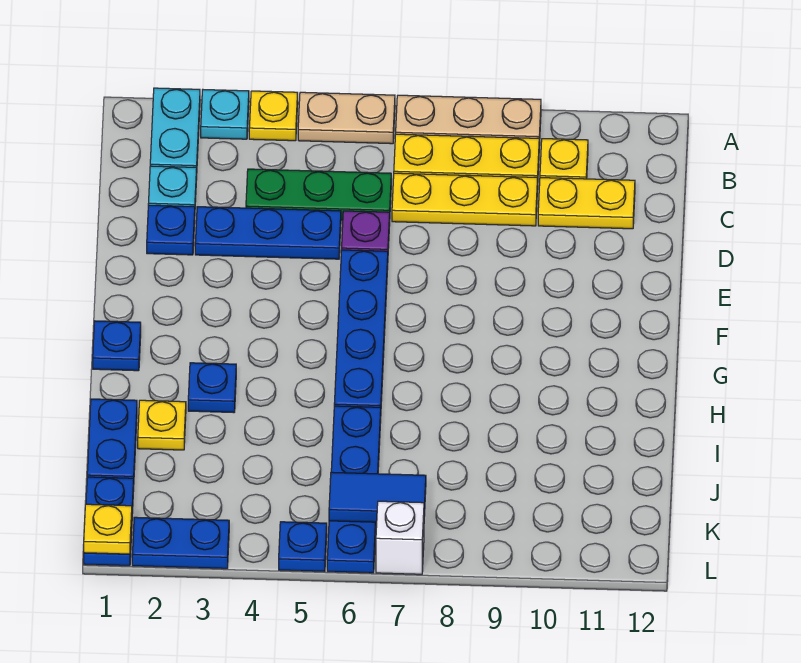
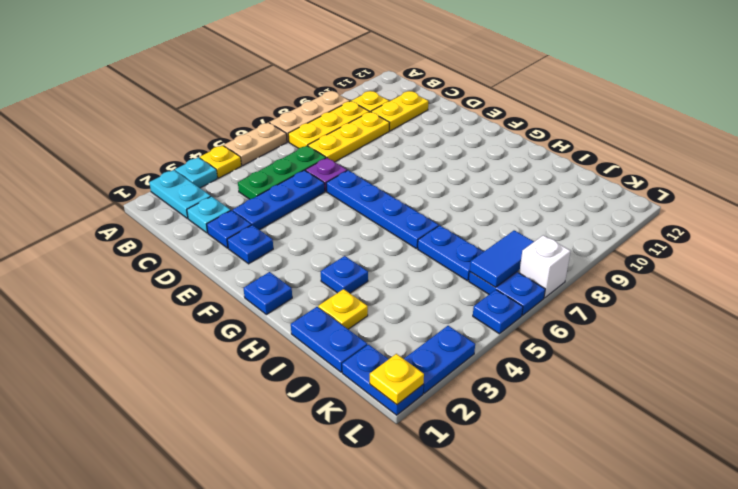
none -> blue plate E2 level 1

